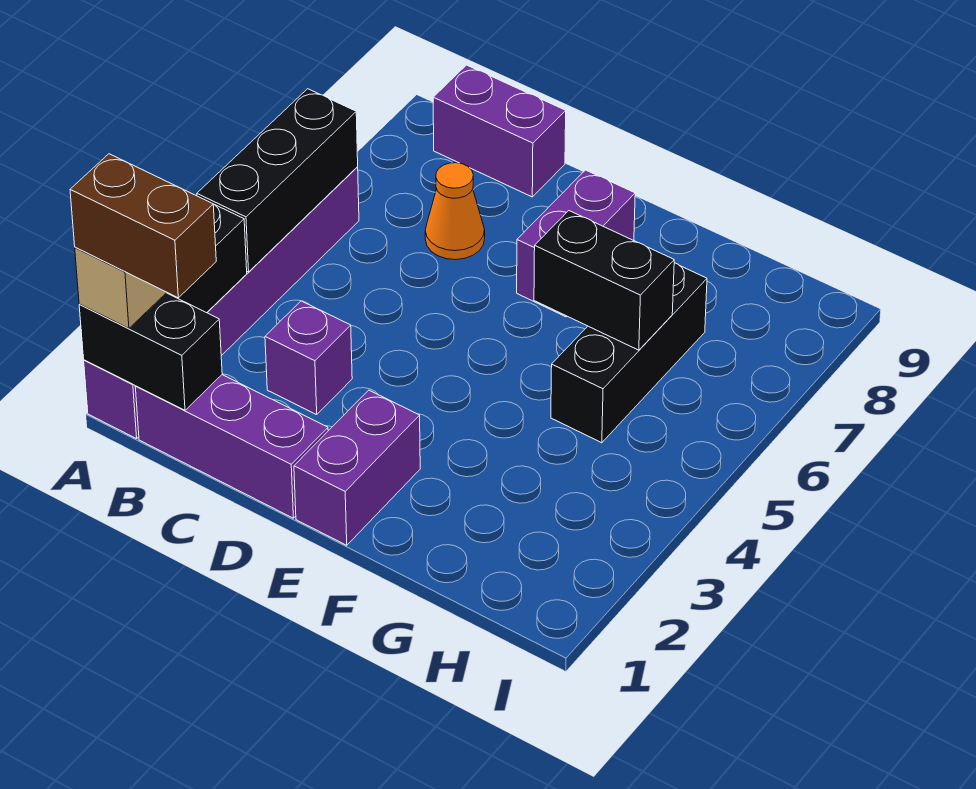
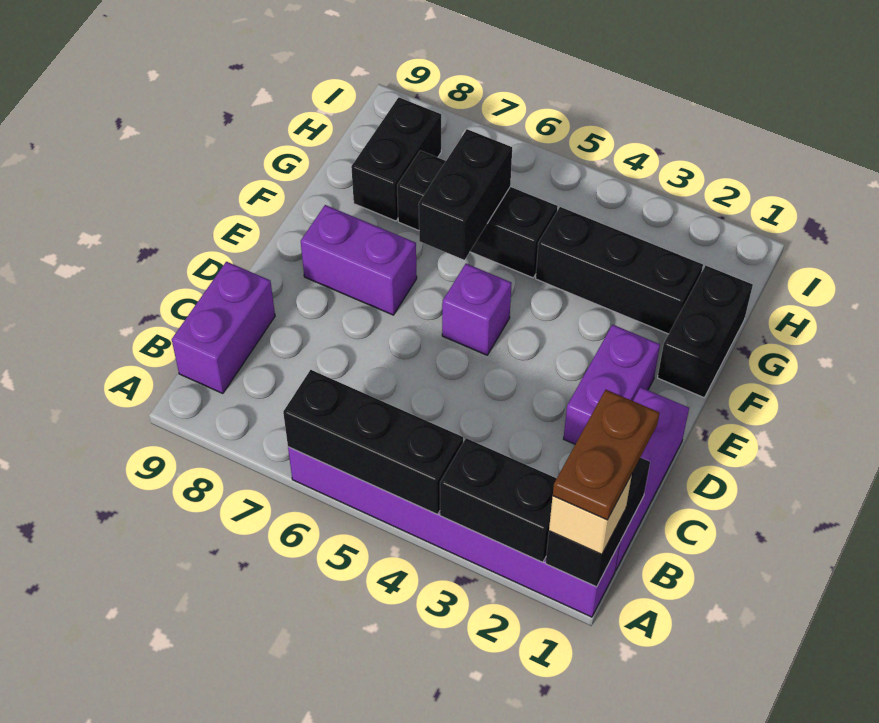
brown brick A1:B1 level 4 -> brown plate A1:B1 level 4
purple brick C3 level 1 -> purple brick E5 level 1
orange cone C7 level 1 -> none
purple brick E1:E2 level 1 -> purple brick D2:E2 level 1
none -> black brick F1:G1 level 1
none -> black brick G2:G4 level 1
none -> black brick G8:H8 level 1

